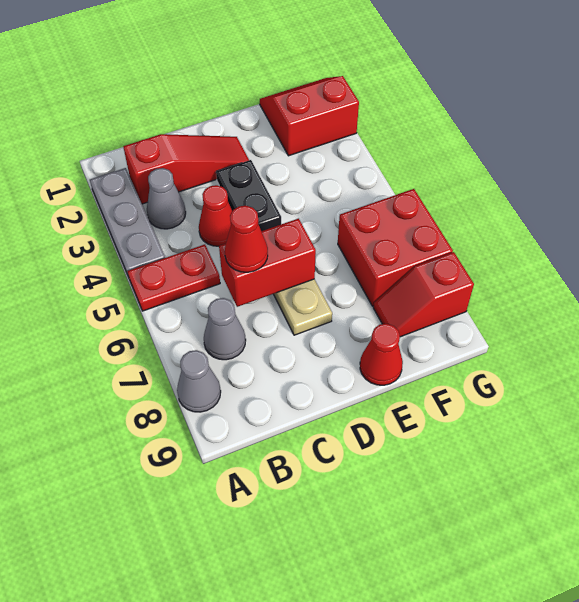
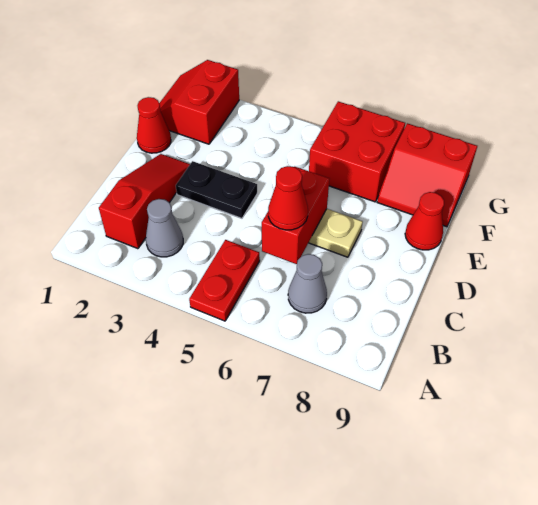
grey plate A2:A4 level 1 -> none
grey cone A8 level 1 -> none
red cone C4 level 1 -> red cone E1 level 1
red slope F8:G8 level 1 top G -> red slope F8:G9 level 1 top G

